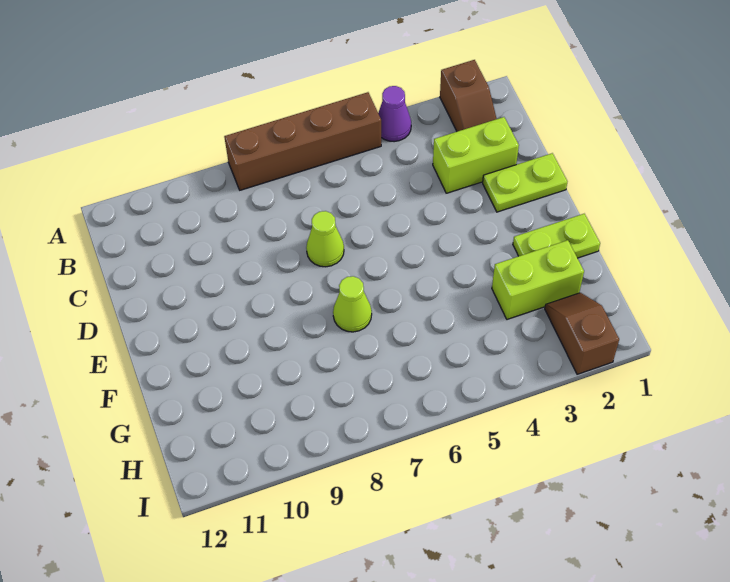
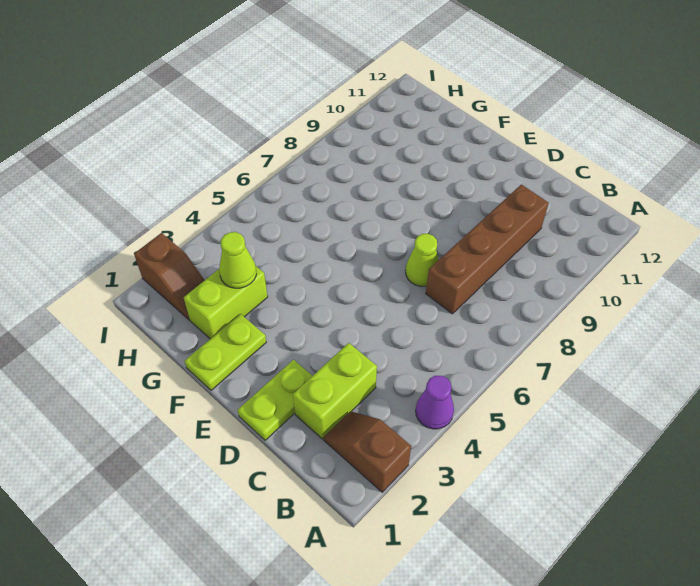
brown brick A5:A8 level 1 -> brown brick C7:C10 level 1
lime cone F7 level 1 -> lime cone G3 level 2

